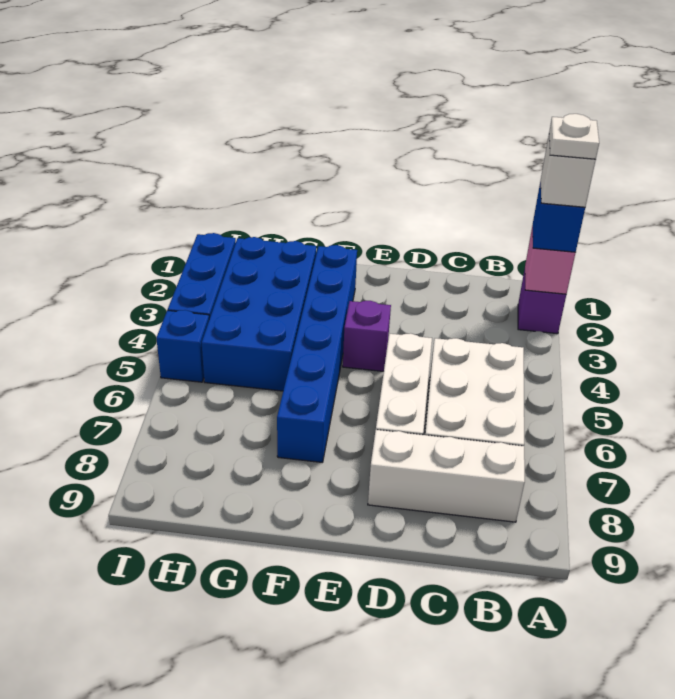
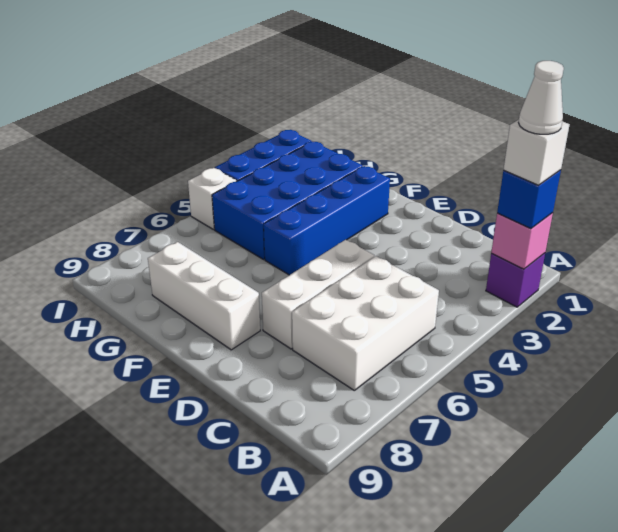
white plate A2 level 5 -> white cone A2 level 5
white brick B8:D8 level 1 -> white brick E8:G8 level 1
purple brick E4 level 1 -> none
blue brick F2:F7 level 1 -> blue brick F2:F5 level 1
blue brick I5 level 1 -> white brick I5 level 1

